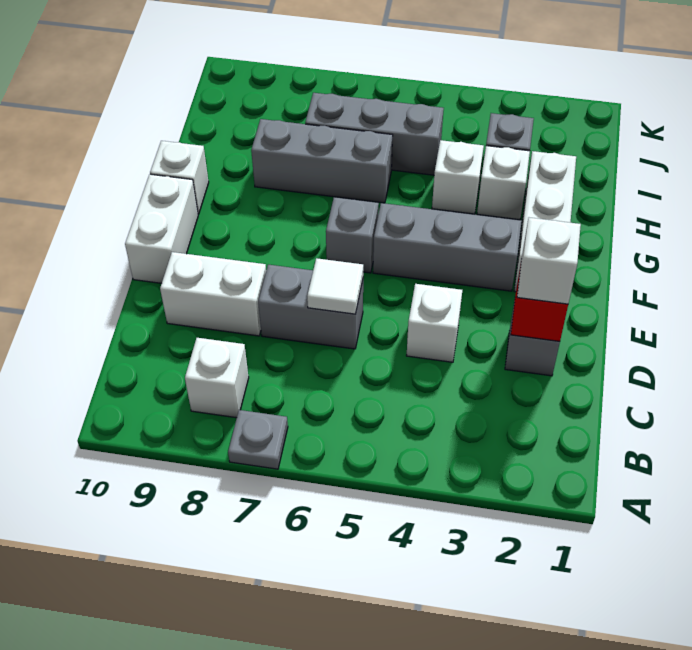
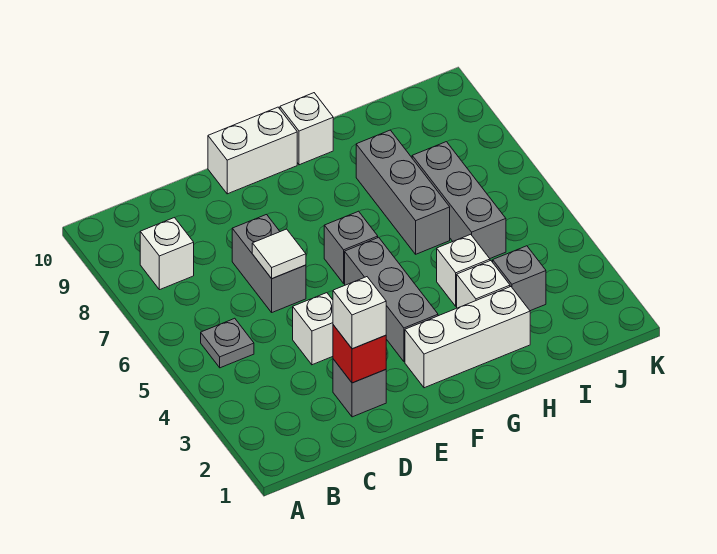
grey plate A7 level 1 -> grey plate B5 level 1
white brick D8:D9 level 1 -> none

